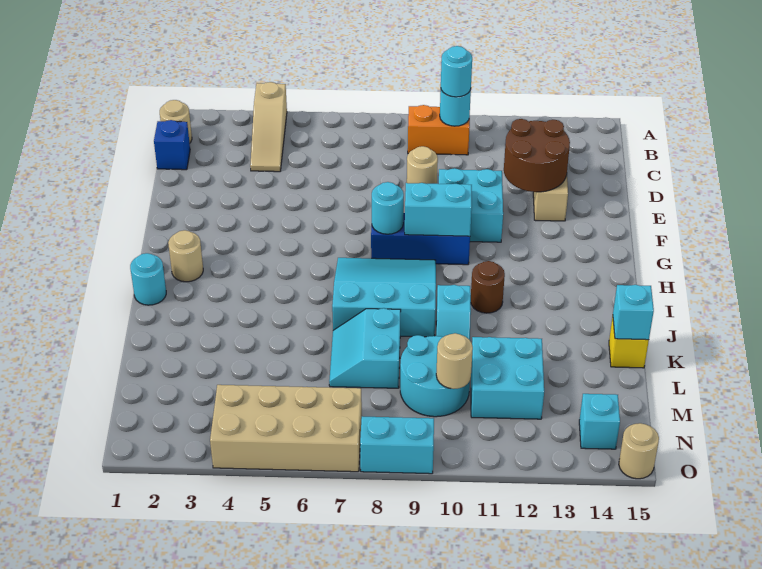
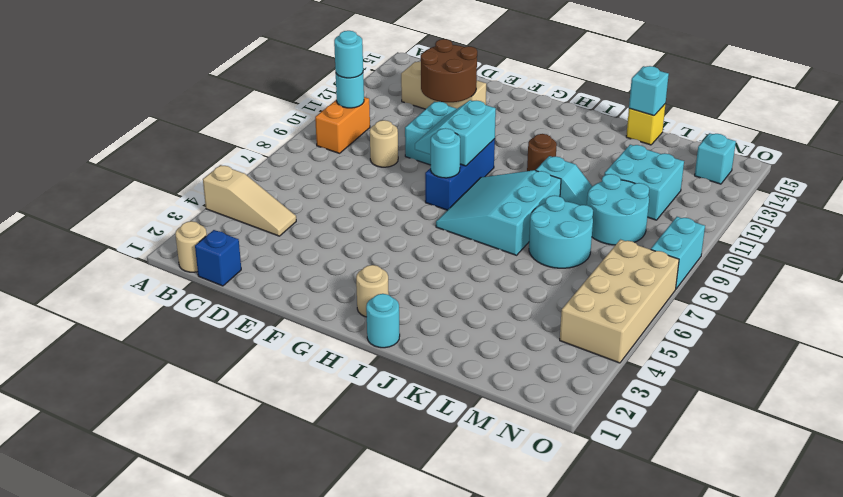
cyan slope K7:L8 level 1 top 8 -> cyan round brick K7:L8 level 1
tan round brick M10 level 2 -> none
tan round brick O15 level 1 -> none

